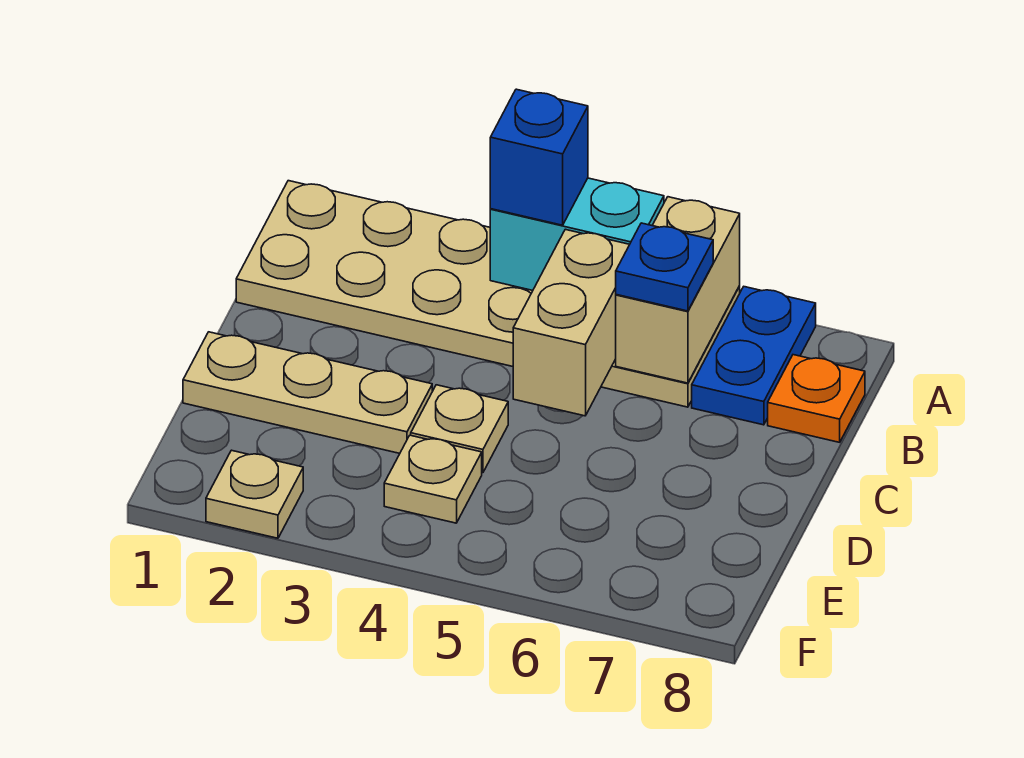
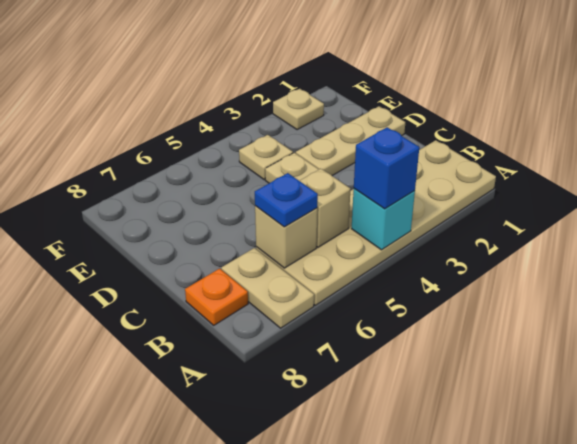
cyan brick A4:A5 level 2 -> cyan brick A4 level 2
tan brick A6:B6 level 2 -> tan brick B6 level 2
blue plate A7:B7 level 1 -> tan plate A7:B7 level 1
tan brick B5:C5 level 2 -> tan brick B5 level 2

